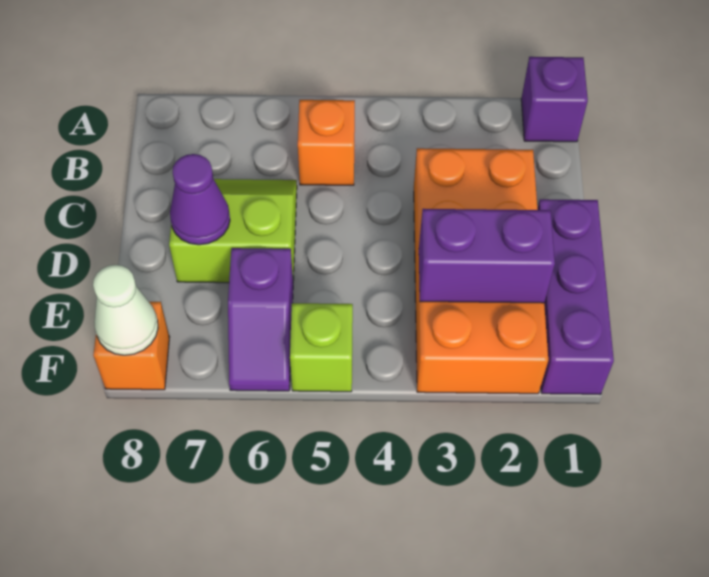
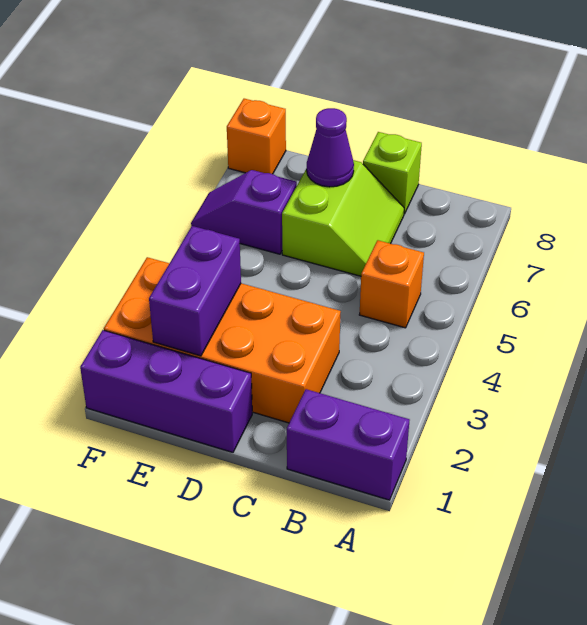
purple brick A1 level 1 -> purple brick A1:B1 level 1
lime brick F5 level 1 -> lime brick C8 level 1
white cone F8 level 2 -> none

